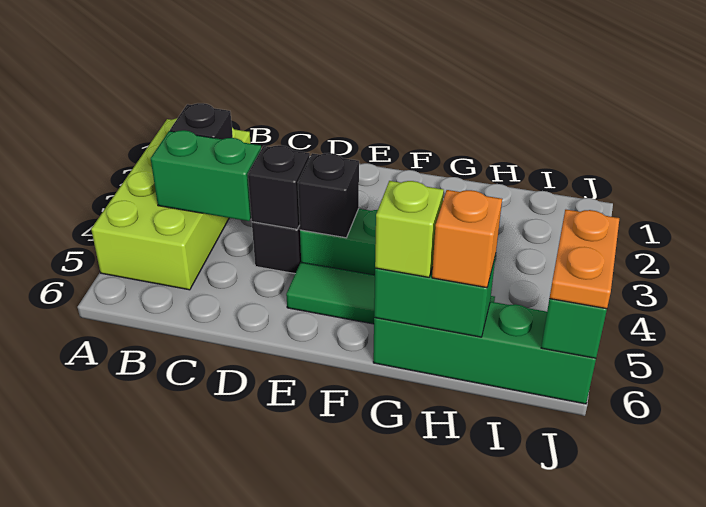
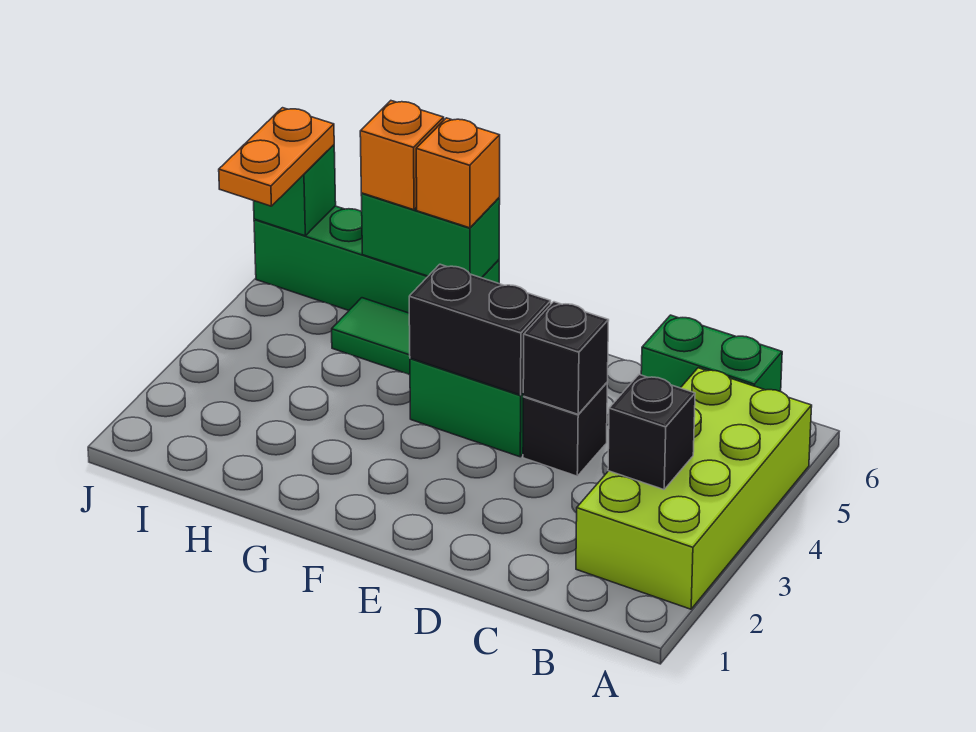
green brick B4:C4 level 2 -> green brick B6:C6 level 1
black brick E4 level 2 -> black brick E4:F4 level 2
lime brick G6 level 3 -> orange brick G6 level 3

